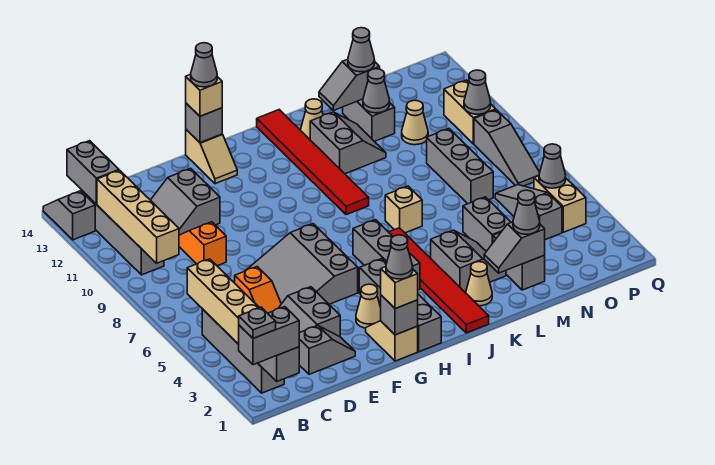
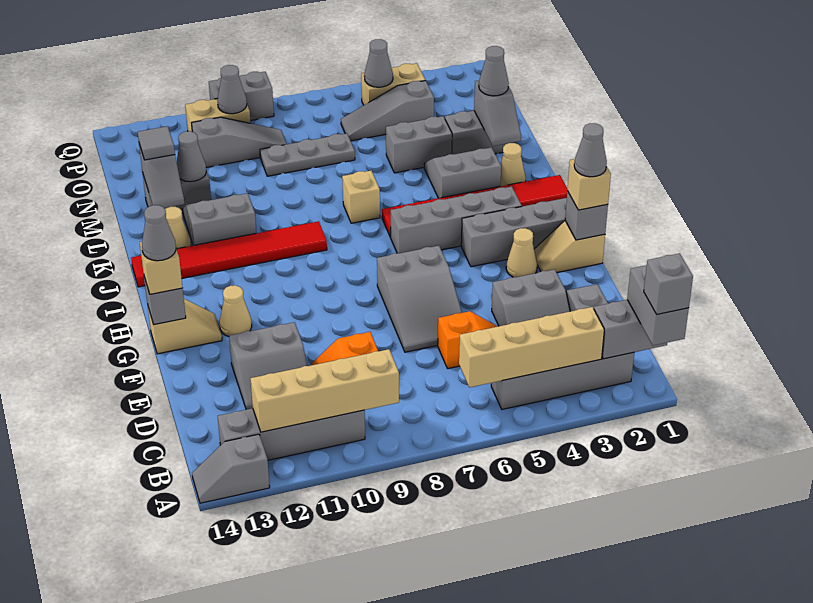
grey plate A1 level 4 -> grey brick A1 level 4
grey brick B13:B14 level 2 -> grey brick Q9:Q10 level 1
grey slope E5:G7 level 1 top G -> grey slope E6:G7 level 1 top G
grey brick I4:I6 level 1 -> grey brick I3:I6 level 1
grey cone M13 level 3 -> grey tile M13 level 3
grey brick N7:N9 level 1 -> grey plate N7:N9 level 1
tan cone N11 level 1 -> tan cone G12 level 1
grey slope P7:P9 level 1 top 9 -> grey slope O9:O11 level 1 top 11

